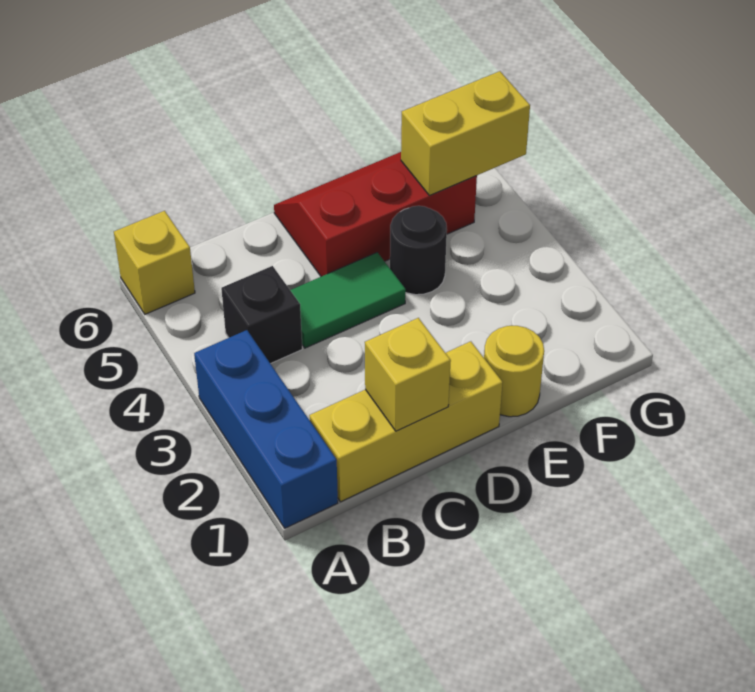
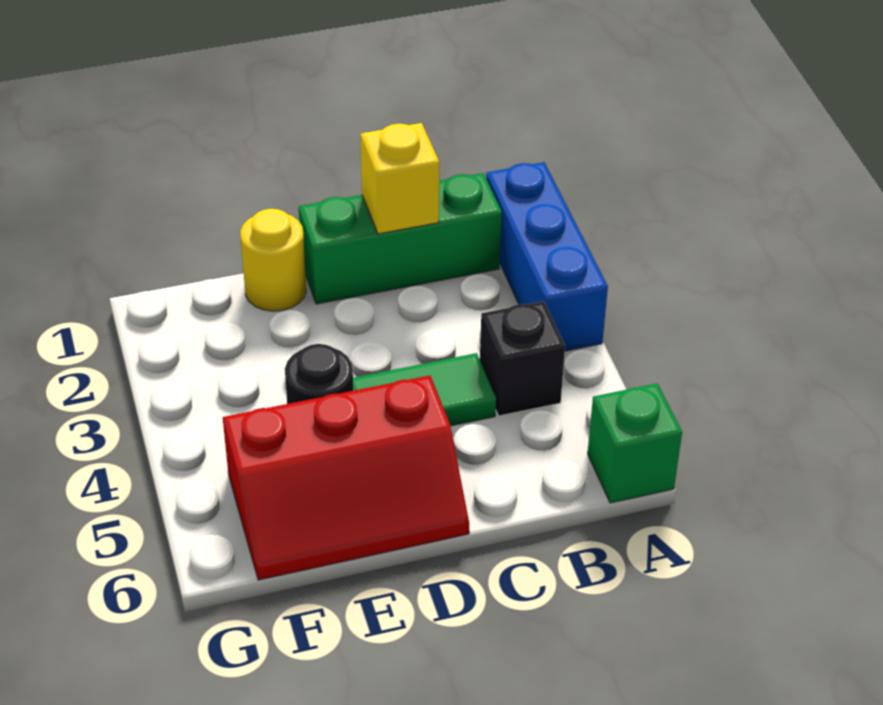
yellow brick A6 level 1 -> green brick A6 level 1
yellow brick B1:D1 level 1 -> green brick B1:D1 level 1
yellow brick F5:G5 level 2 -> none

